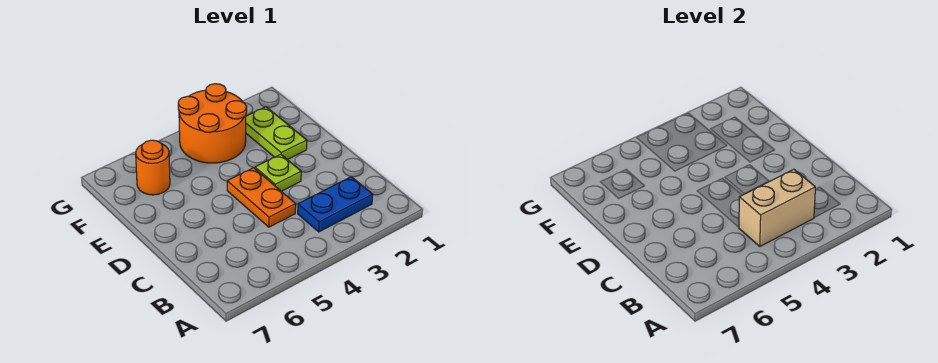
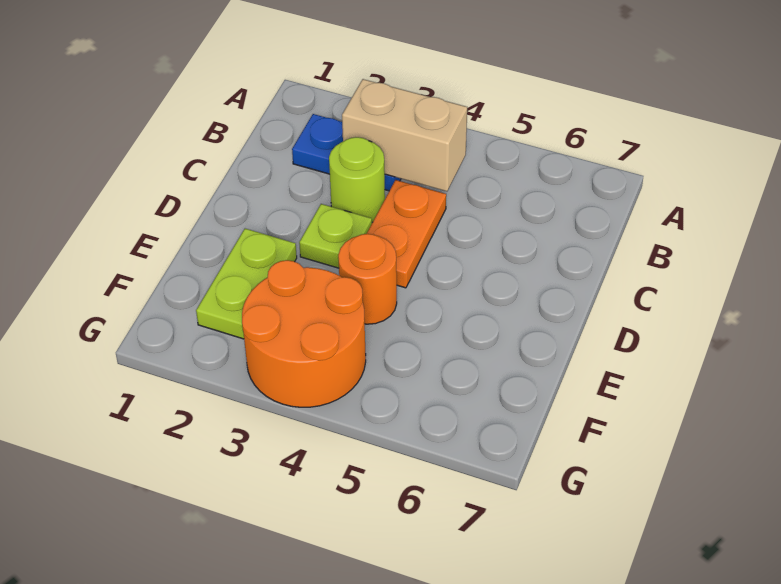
none -> lime round brick C3 level 1
orange round brick F6 level 1 -> orange round brick E4 level 1

